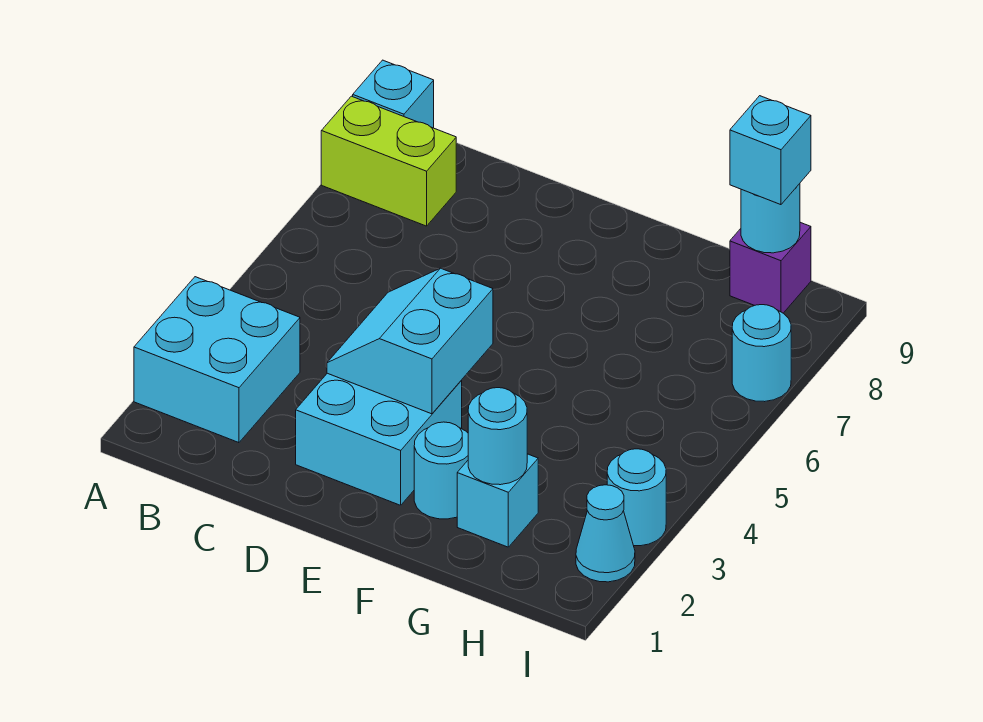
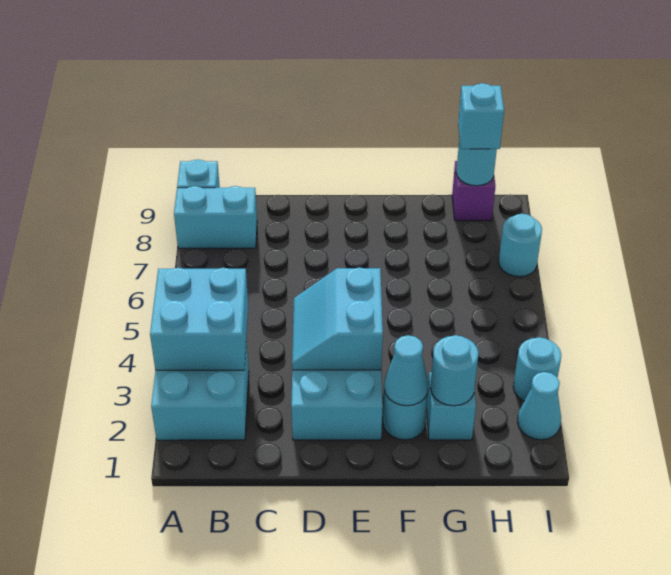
none -> cyan brick A3:B4 level 2
lime brick A8:B8 level 1 -> cyan brick A8:B8 level 1
none -> cyan cone F2 level 2

